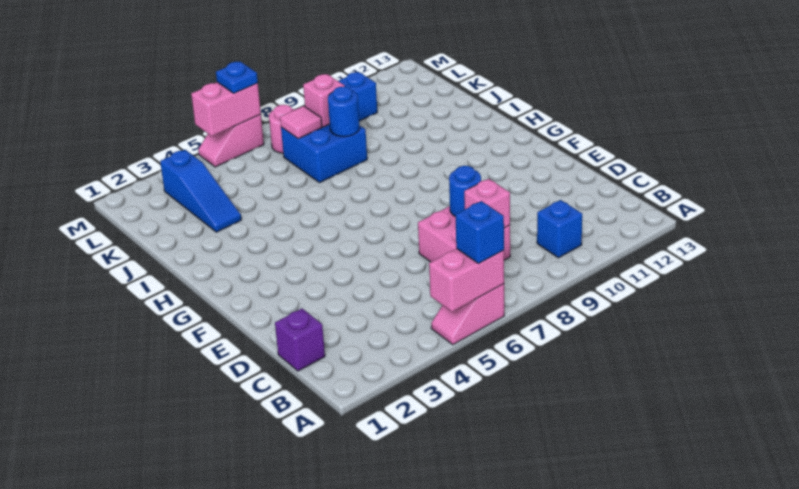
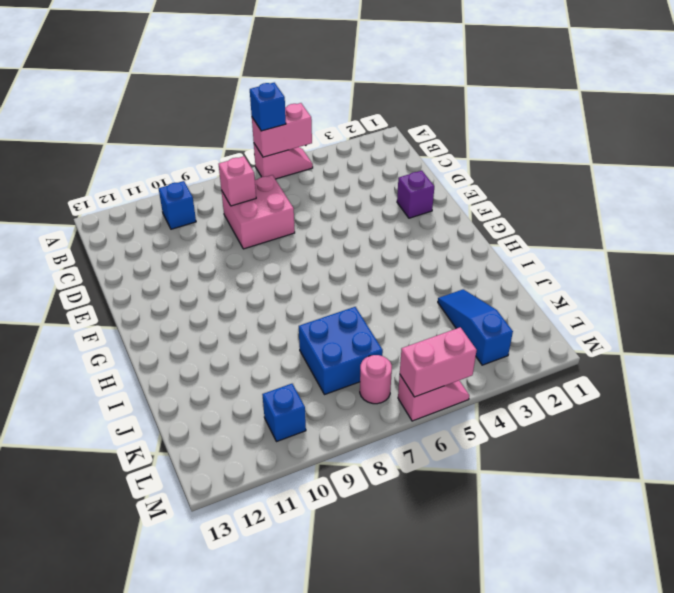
purple brick C1 level 1 -> purple brick E2 level 1
blue round brick D8 level 2 -> none
blue round brick J8 level 2 -> none
pink tile K7 level 2 -> none
pink brick K8 level 2 -> none
blue plate M6 level 3 -> none

